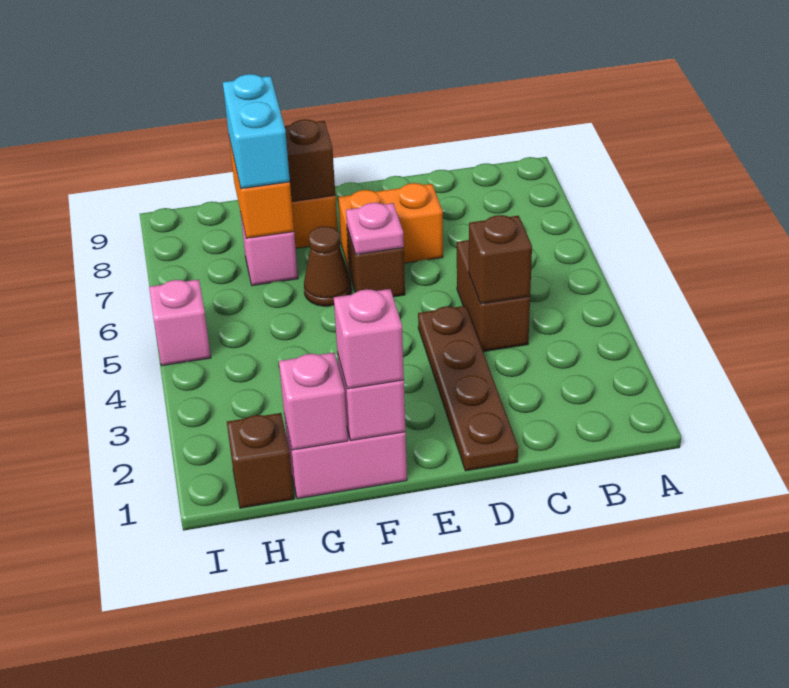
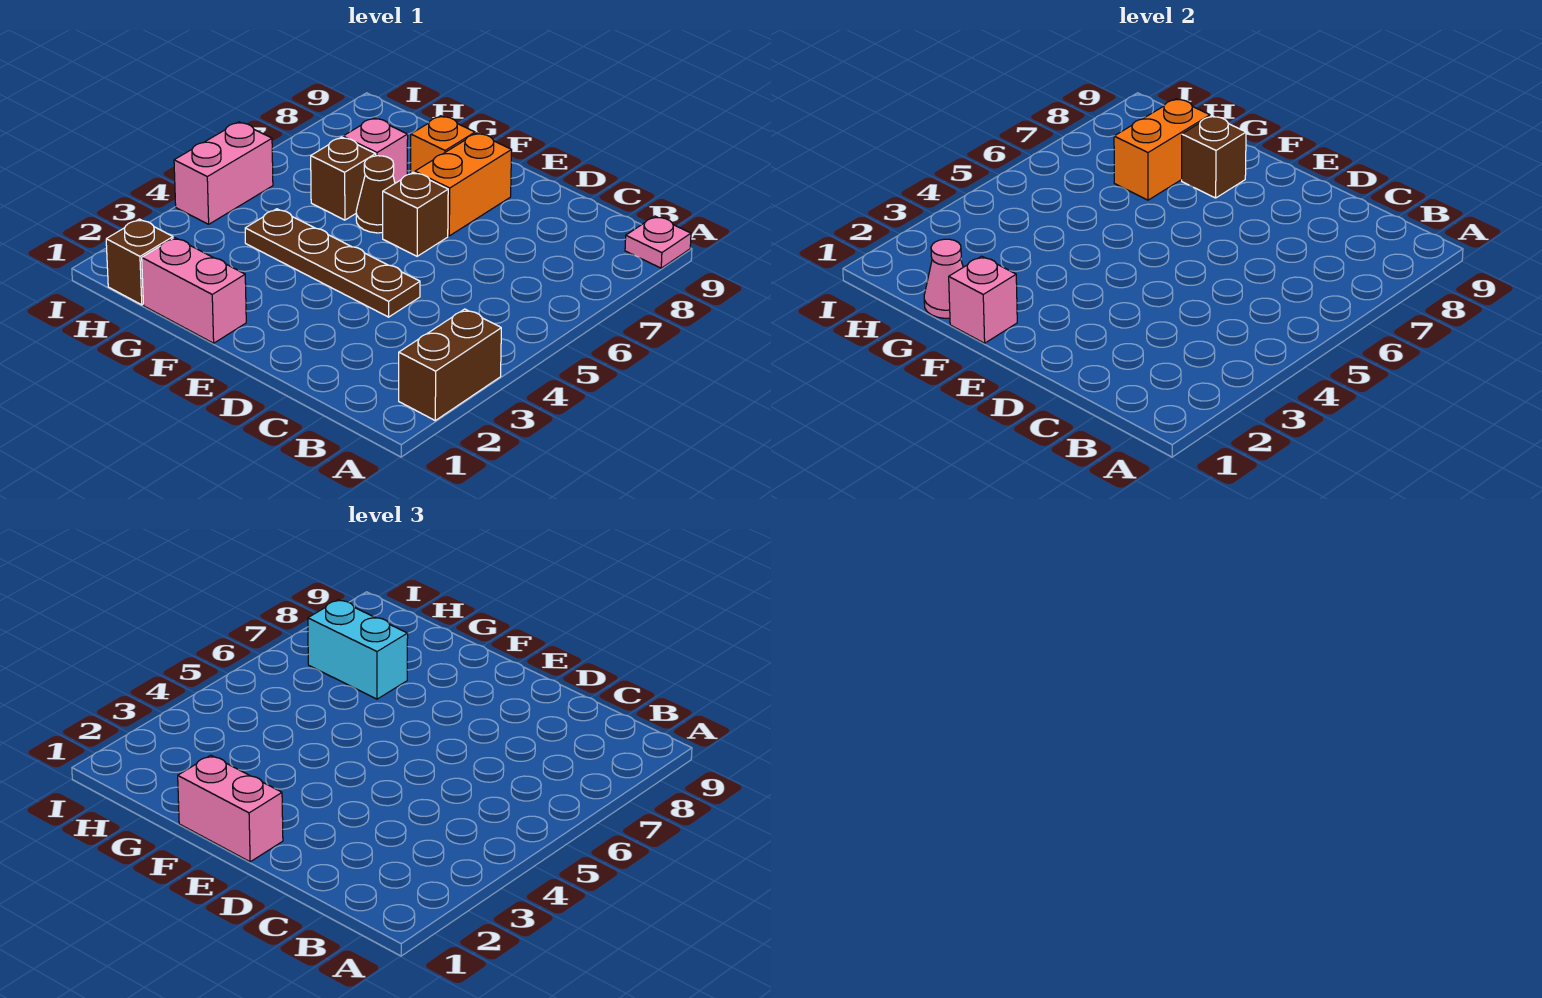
brown brick C4:C5 level 1 -> brown brick A2:A3 level 1
brown brick C4 level 2 -> brown brick G6 level 1
brown plate D1:D4 level 1 -> brown plate D4:G4 level 1
orange brick D7:E7 level 1 -> orange brick E7:E8 level 1
pink plate E6 level 2 -> pink plate A9 level 1
pink brick F1 level 3 -> pink brick E1:F1 level 3
pink brick G1 level 2 -> pink cone G1 level 2
cyan brick G7:G8 level 3 -> cyan brick G7:H7 level 3
pink brick I5 level 1 -> pink brick I4:I5 level 1

